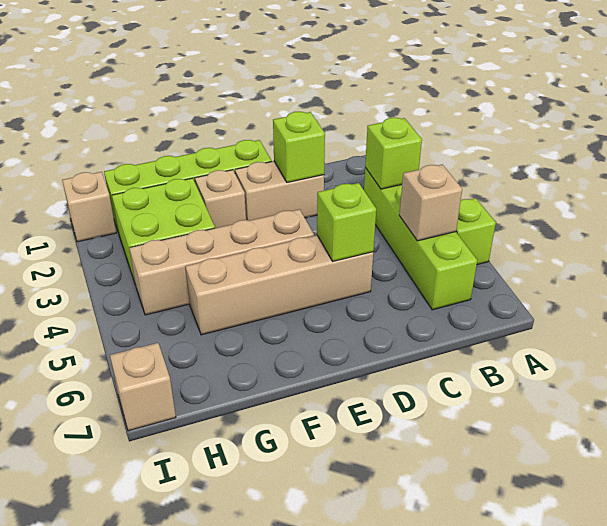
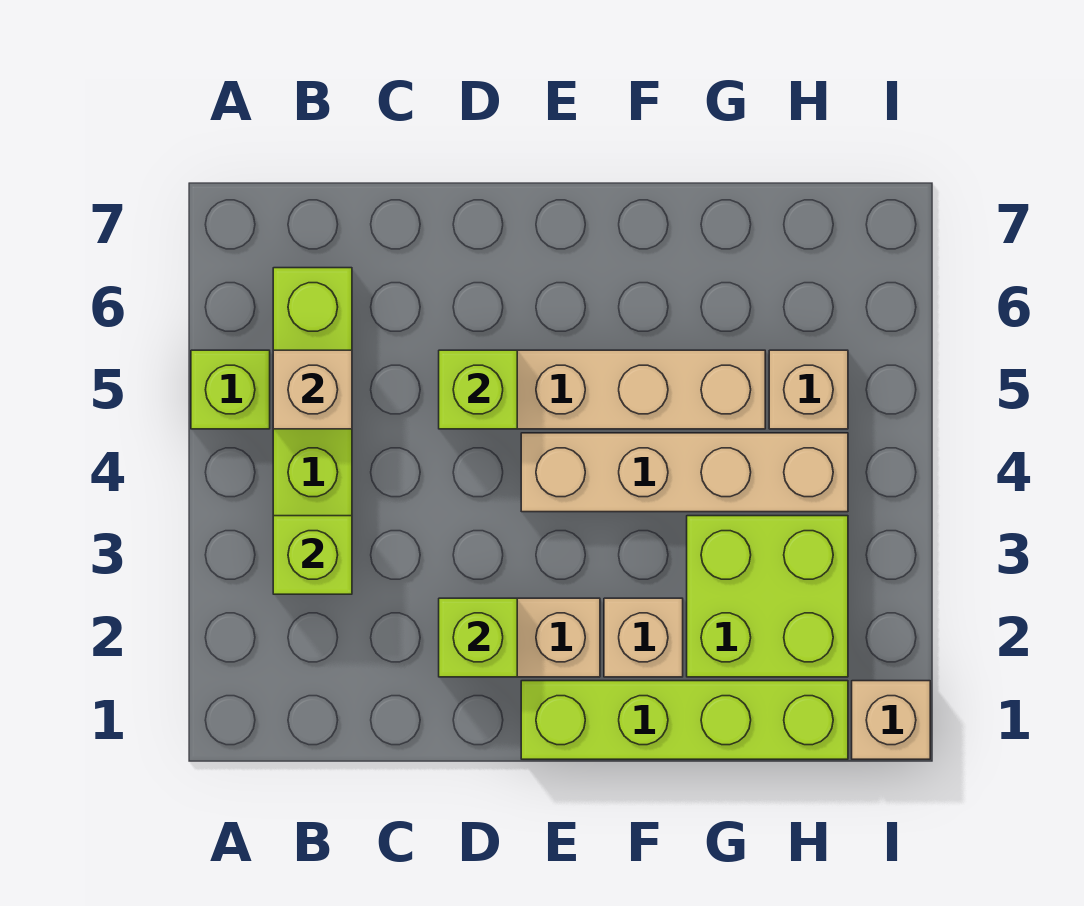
tan brick I7 level 1 -> tan brick H5 level 1

